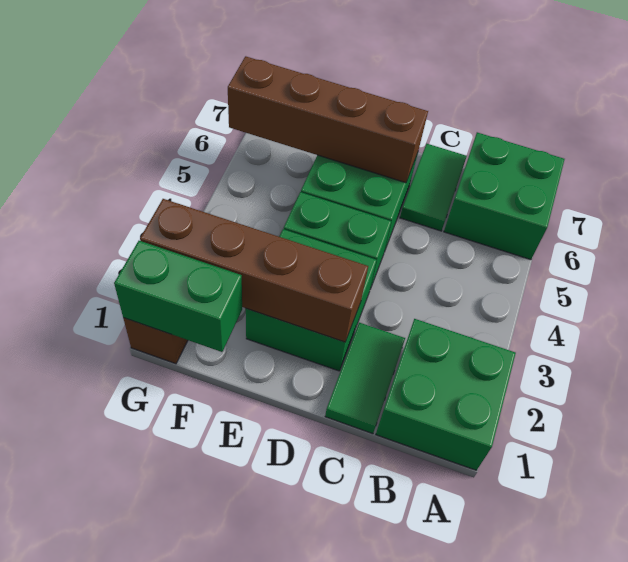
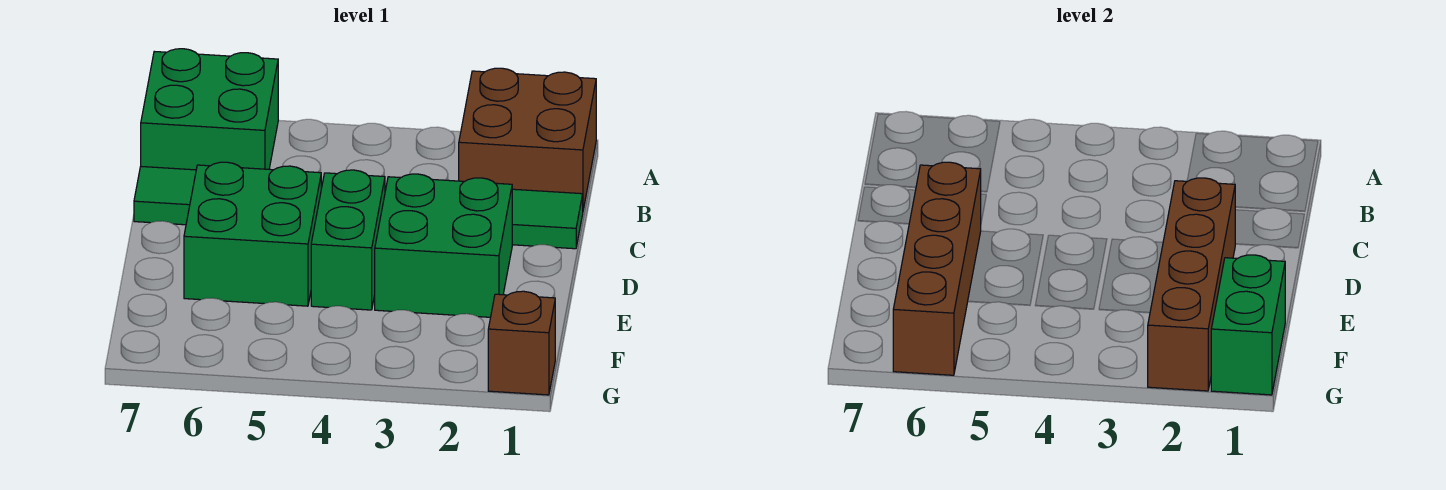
green brick A1:B2 level 1 -> brown brick A1:B2 level 1

